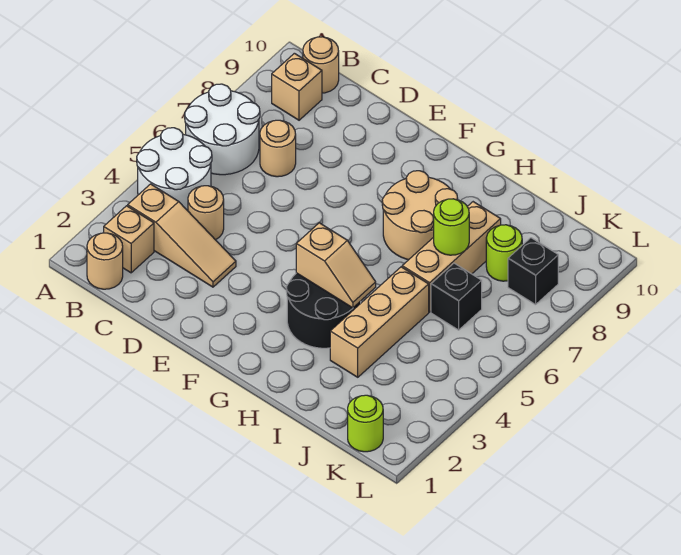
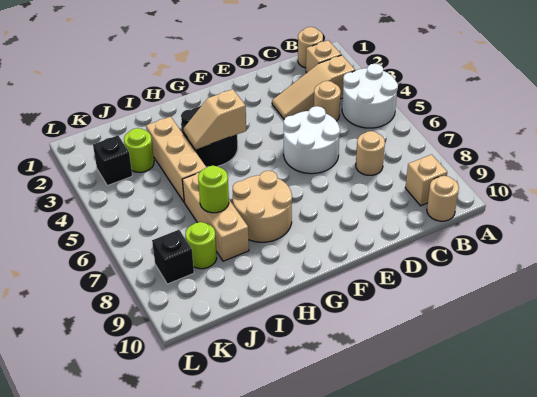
white round brick A6:B7 level 1 -> white round brick D5:E6 level 1
black brick J6 level 1 -> black brick K3 level 1
lime round brick K1 level 1 -> lime round brick J3 level 1

